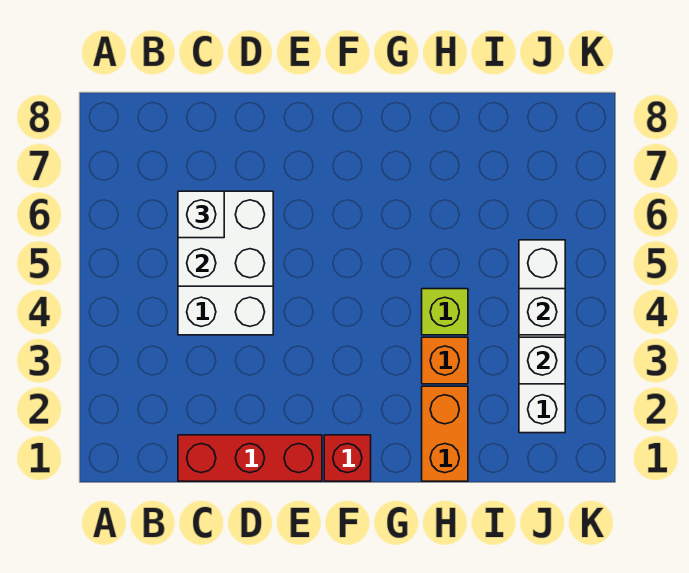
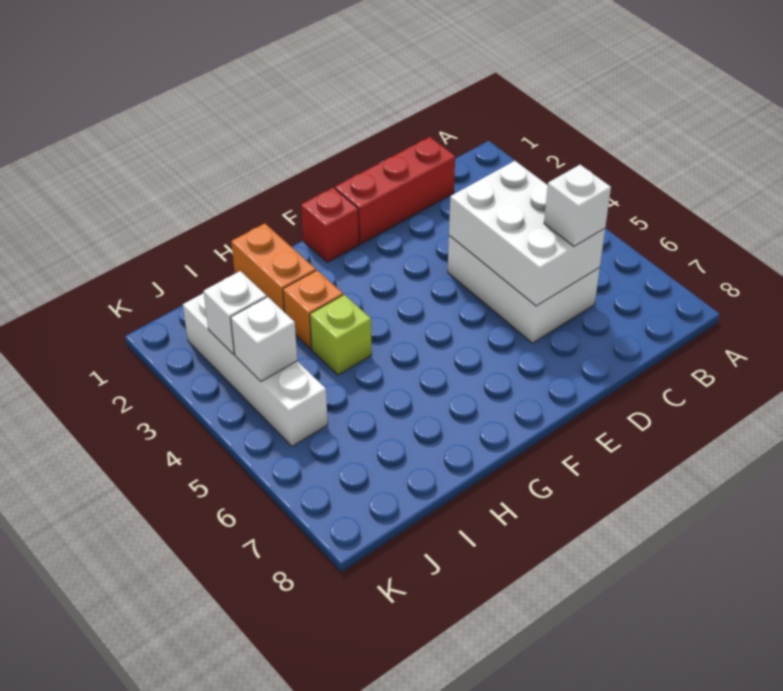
white brick C5:D6 level 2 -> white brick C4:D6 level 2

